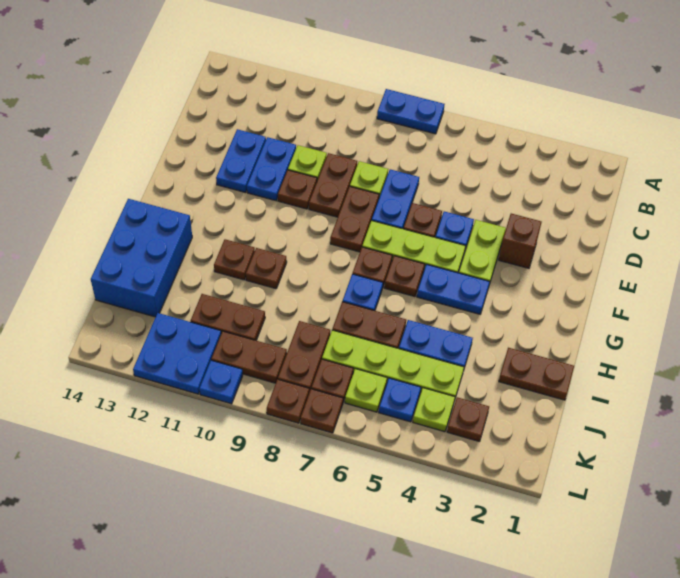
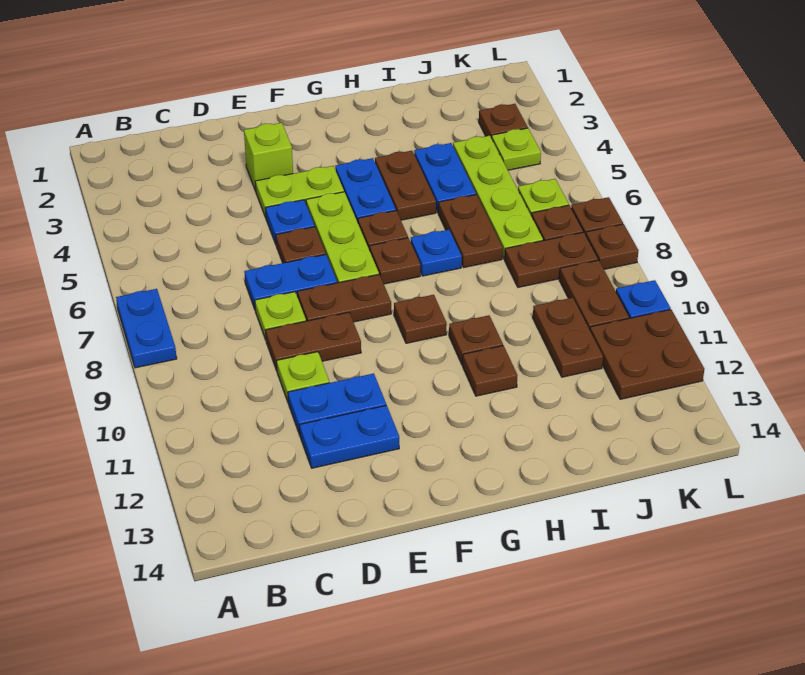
brown brick E3 level 1 -> lime brick E3 level 1
brown plate E10 level 1 -> brown plate G9 level 1
blue brick H13:J14 level 1 -> none
brown plate I1:I2 level 1 -> brown plate H4:H5 level 1
blue plate K5 level 1 -> none
blue plate K11:L12 level 1 -> brown plate K11:L12 level 1

